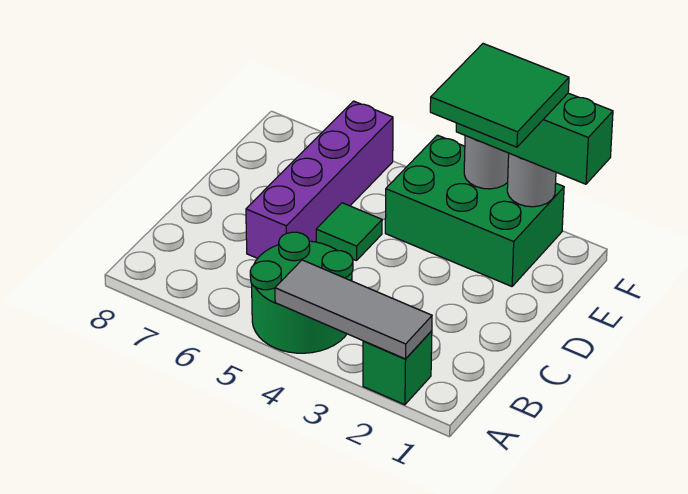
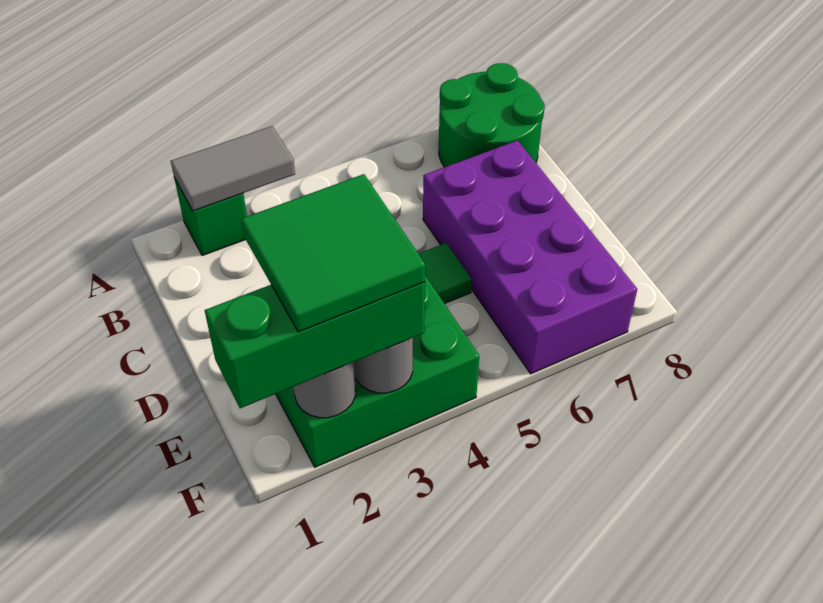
grey tile A2:A4 level 2 -> grey tile A2:A3 level 2
green round brick A4:B5 level 1 -> green round brick A7:B8 level 1
purple brick C6:F6 level 1 -> purple brick C6:F7 level 1

